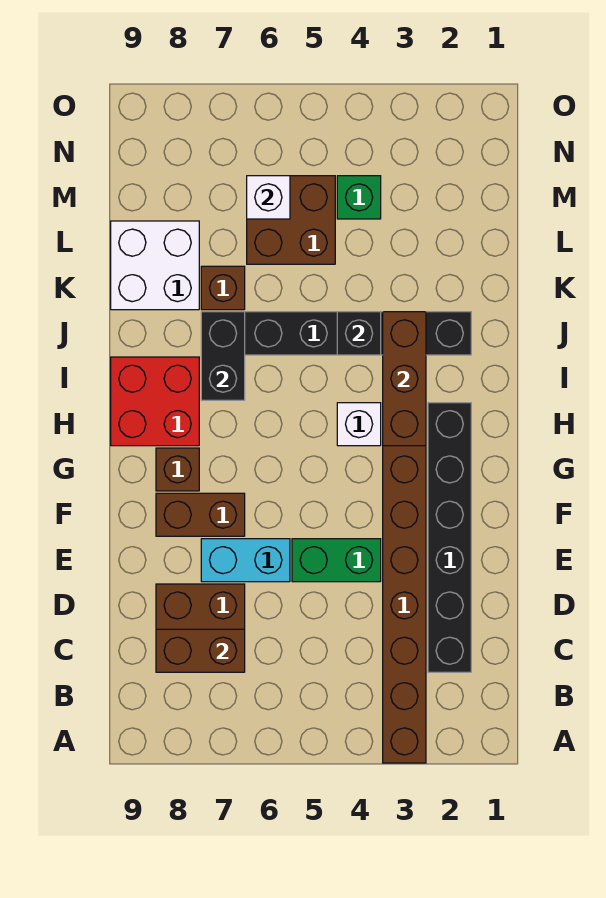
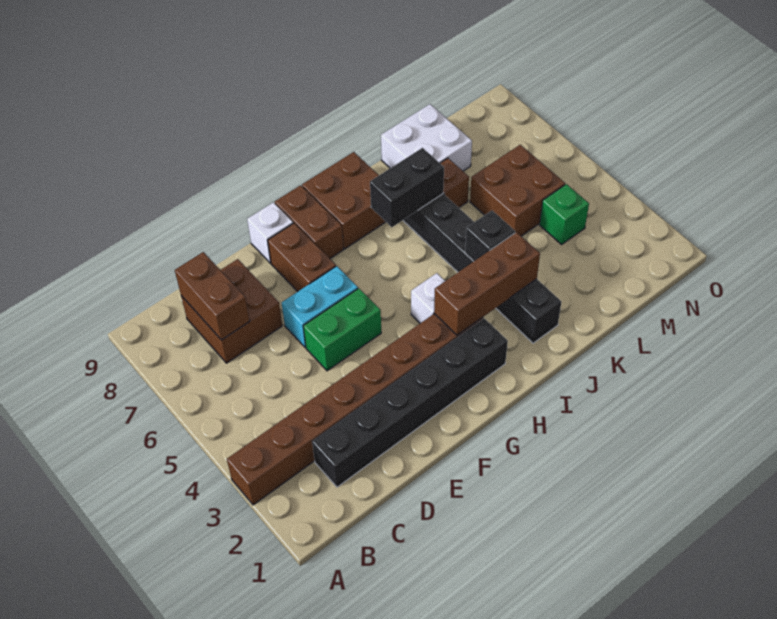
green brick E4:E5 level 1 -> green brick E5:F5 level 1
cyan brick E6:E7 level 1 -> cyan brick E6:F6 level 1
brown brick G8 level 1 -> brown brick G8:G9 level 1
red brick H8:I9 level 1 -> brown brick H8:I9 level 1
white brick M6 level 2 -> white brick F9 level 1

